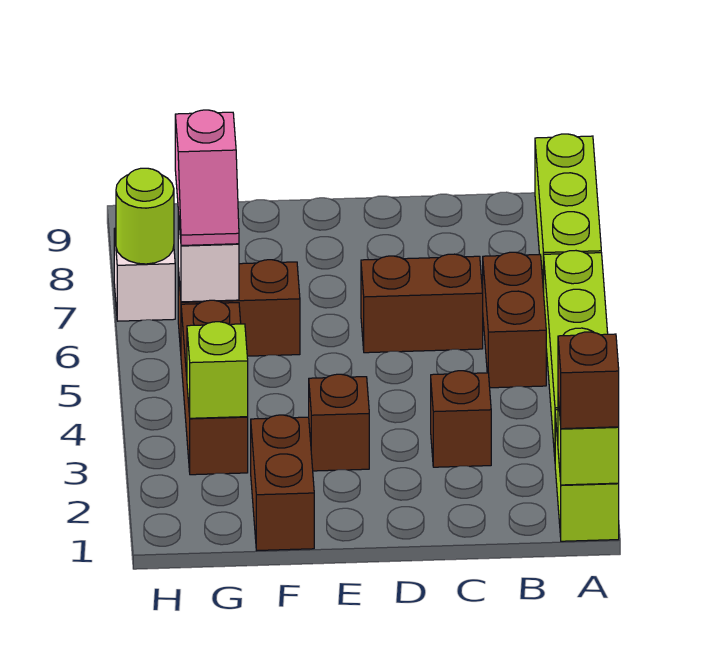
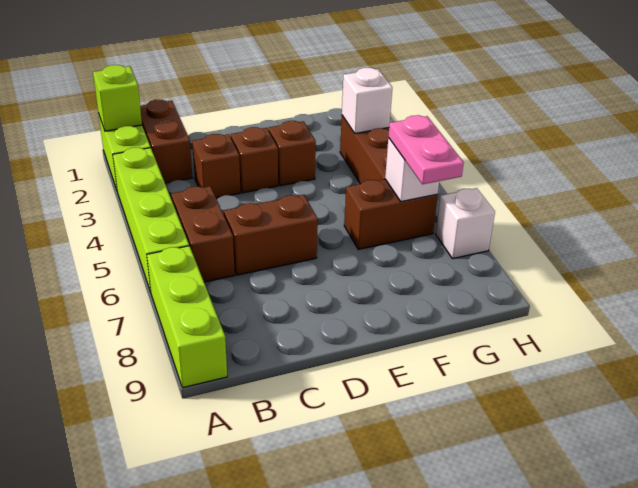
brown brick A1 level 3 -> brown brick D3 level 1
brown brick F1:F2 level 1 -> brown brick B1:B2 level 1
lime brick G3 level 2 -> white brick G3 level 2
pink slope G6:G7 level 3 top 7 -> pink plate G6:G7 level 3
lime round brick H7 level 2 -> none

